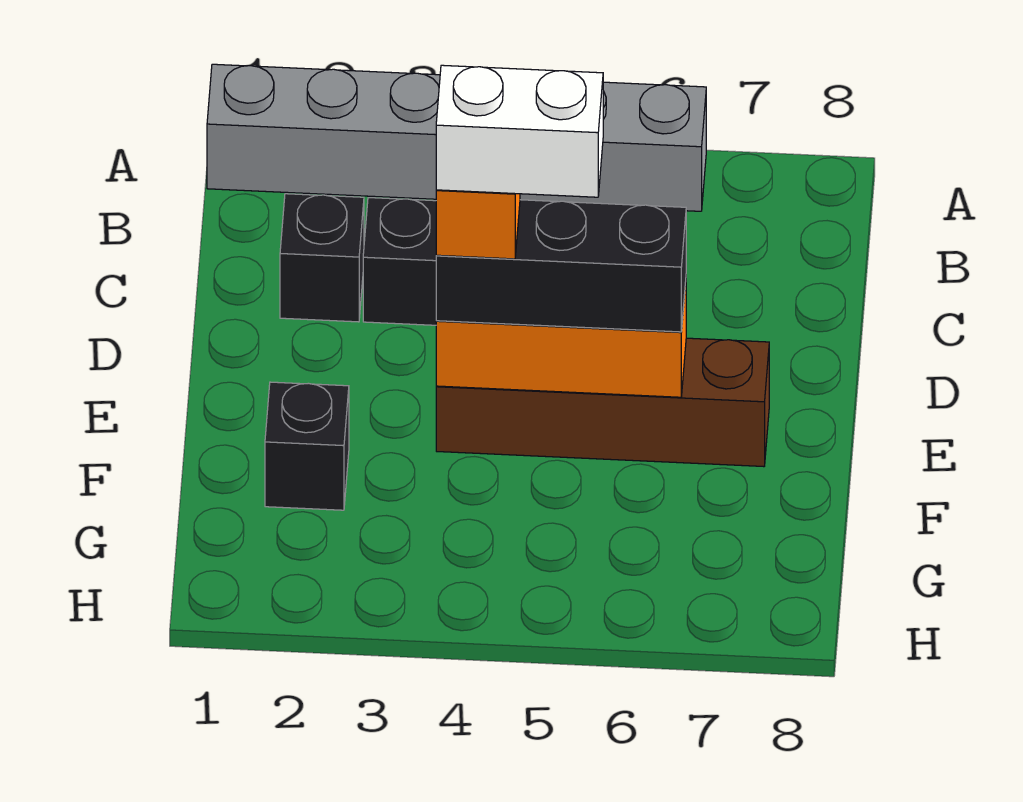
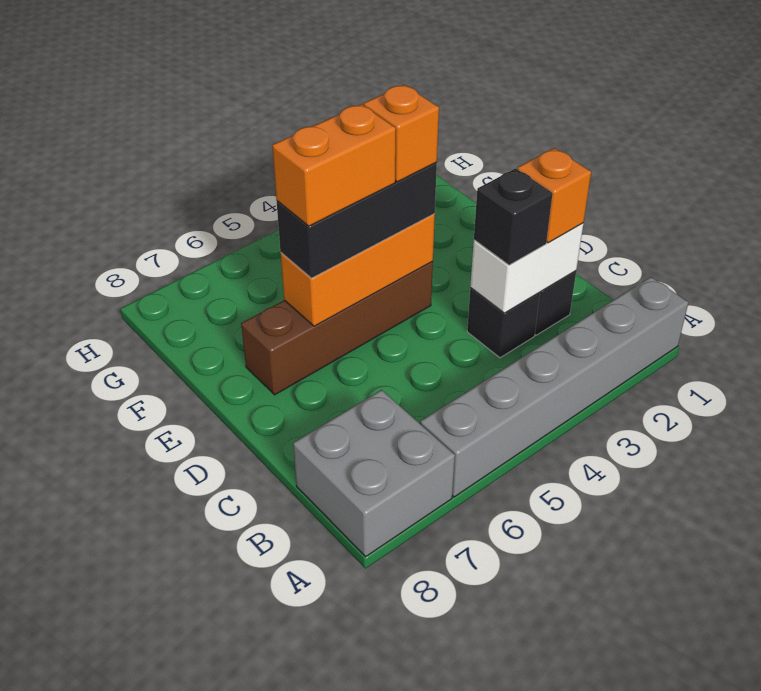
none -> grey brick A7:B8 level 1
none -> orange brick C2 level 3
white brick E4:E5 level 5 -> white brick C2:C3 level 2
none -> orange brick E5:E6 level 4
black brick F2 level 1 -> black brick C3 level 3

